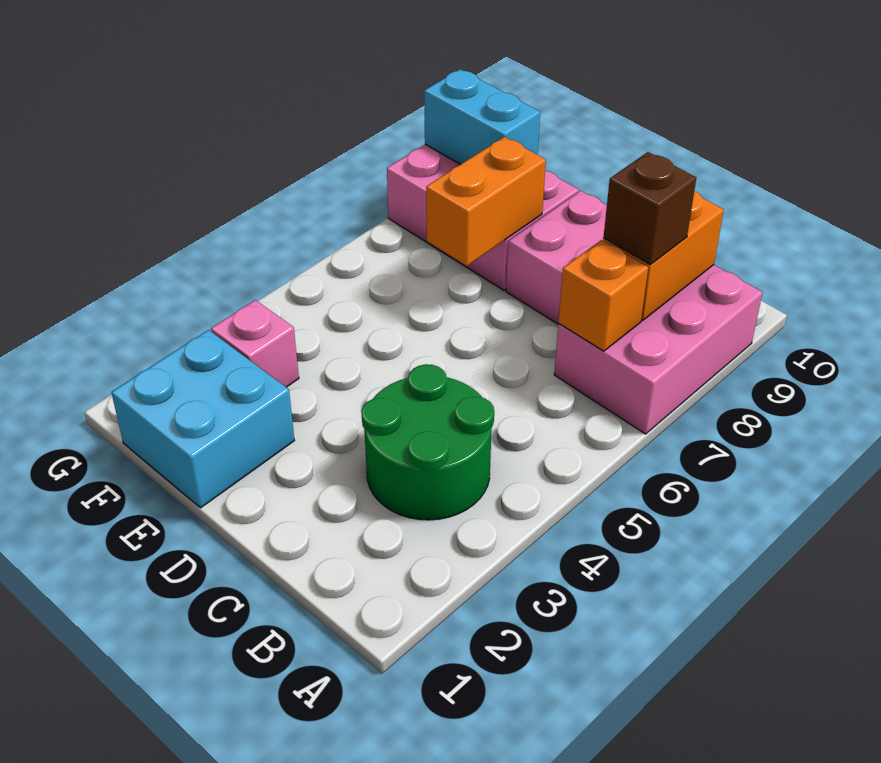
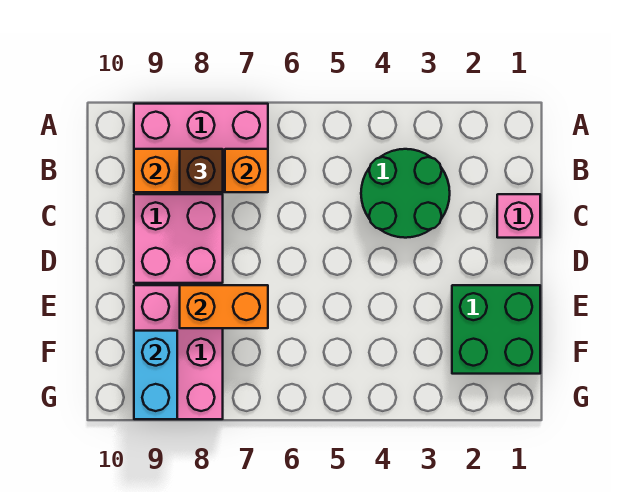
cyan brick E1:F2 level 1 -> green brick E1:F2 level 1
pink brick F3 level 1 -> pink brick C1 level 1

